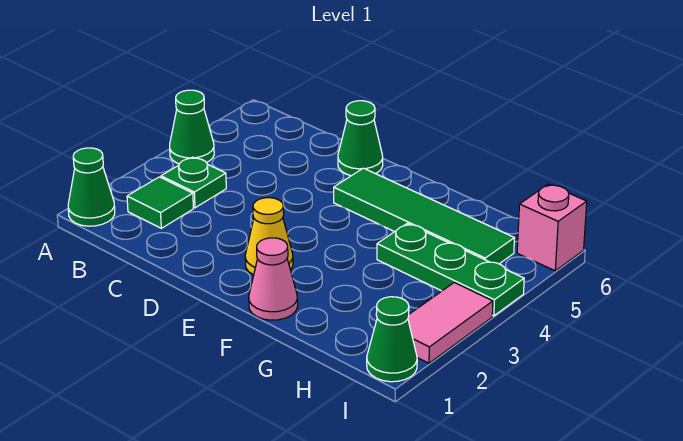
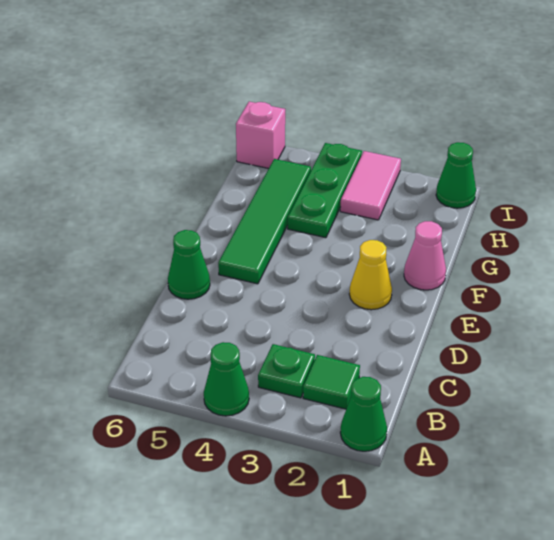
pink tile I2:I3 level 1 -> pink tile H3:I3 level 1

